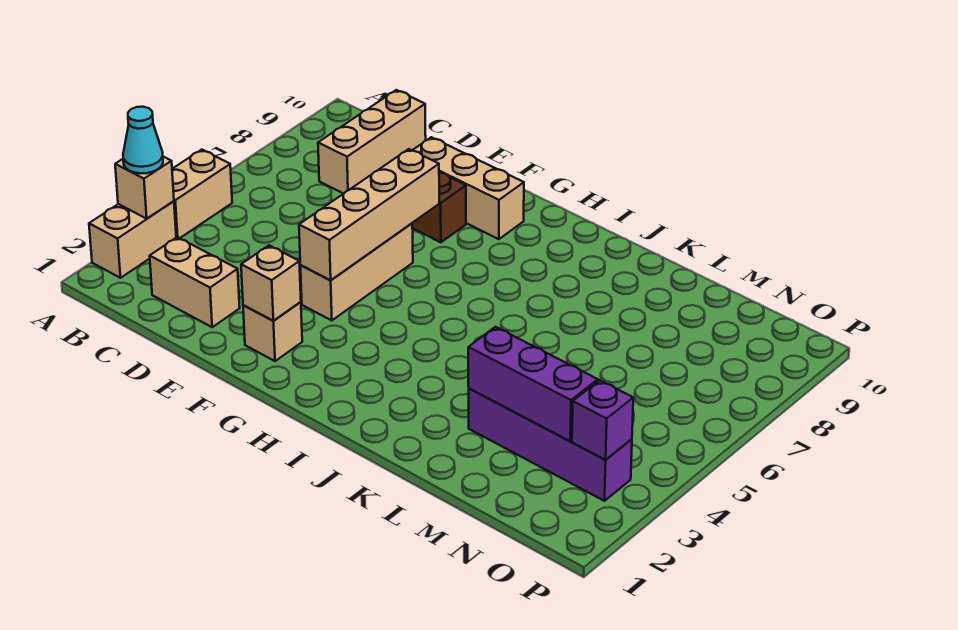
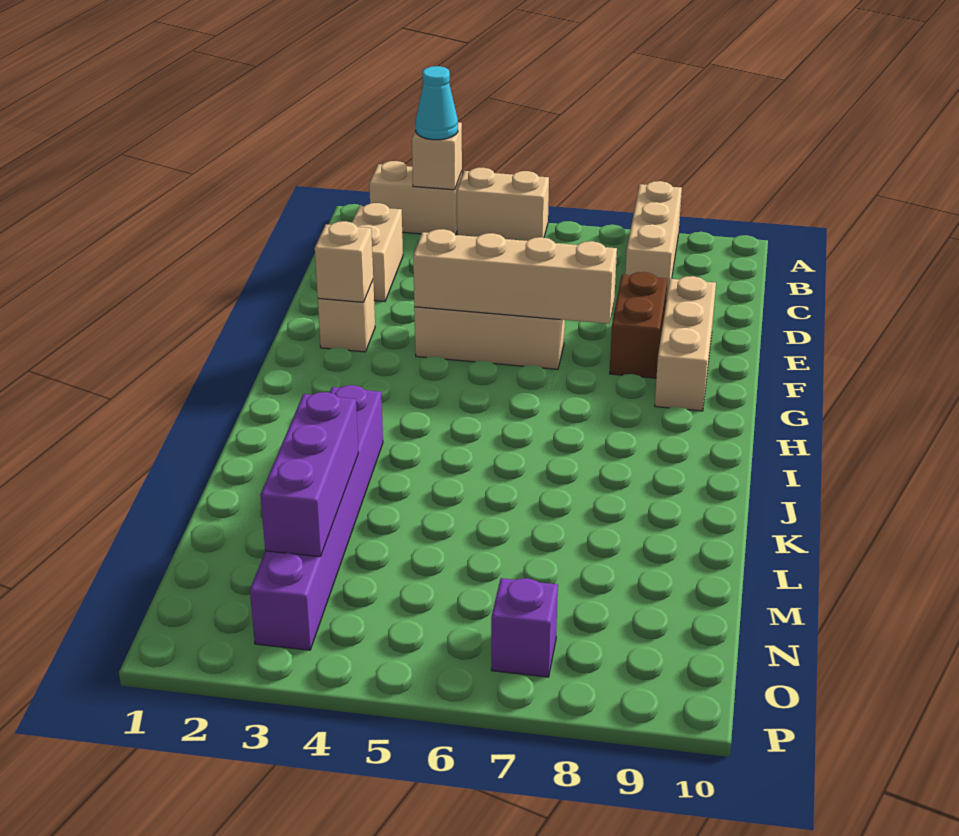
tan brick C8:C10 level 1 -> tan brick A8:C8 level 1
purple brick L3:O3 level 1 -> purple brick J3:O3 level 1
purple brick O3 level 2 -> purple brick O7 level 1

